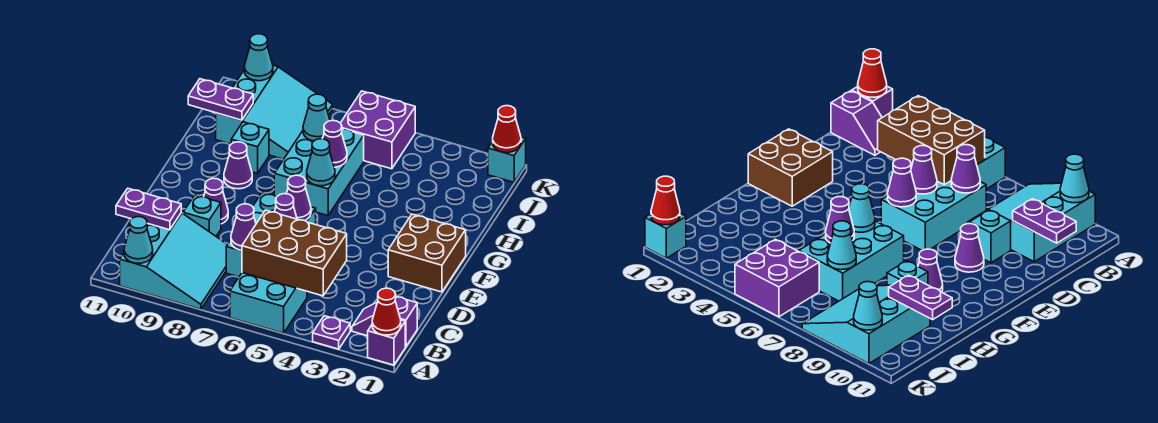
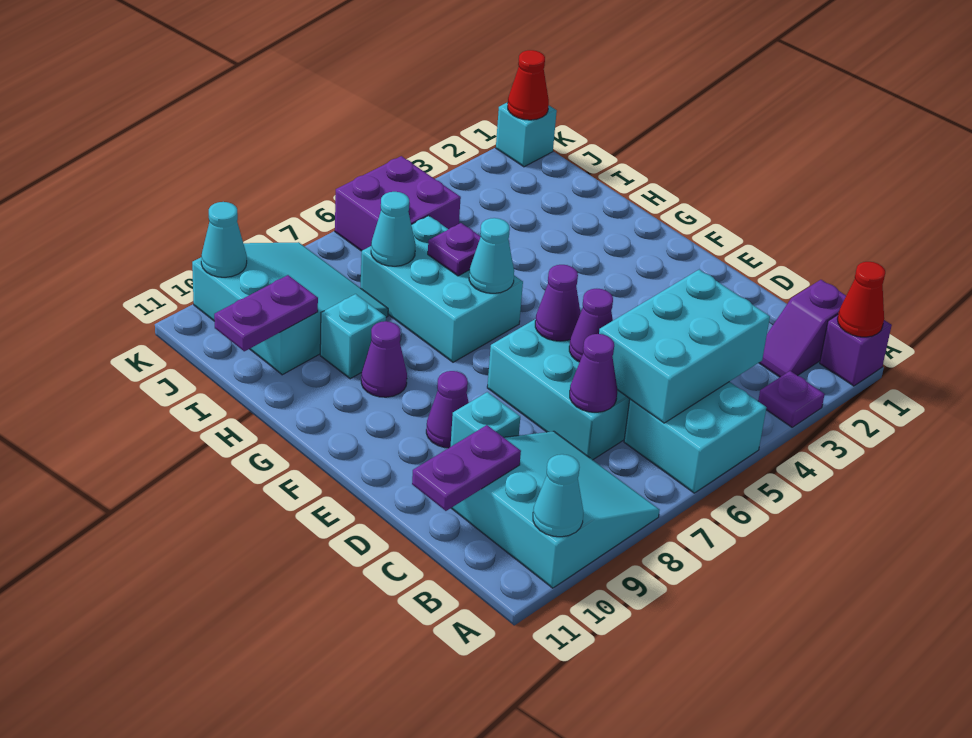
brown brick B4:C6 level 2 -> cyan brick B4:C6 level 2
brown brick E1:F2 level 1 -> none
purple cone H6 level 2 -> purple plate H6 level 2

